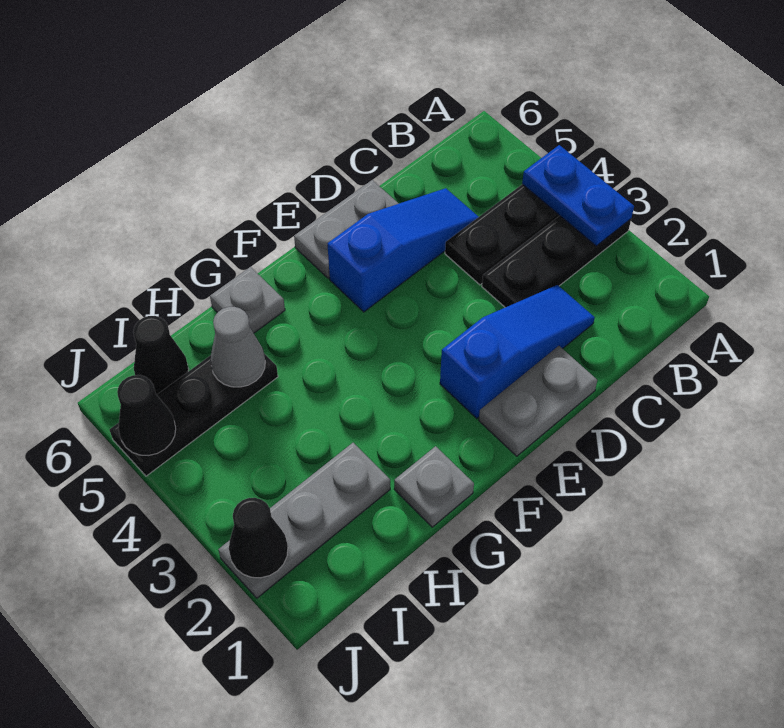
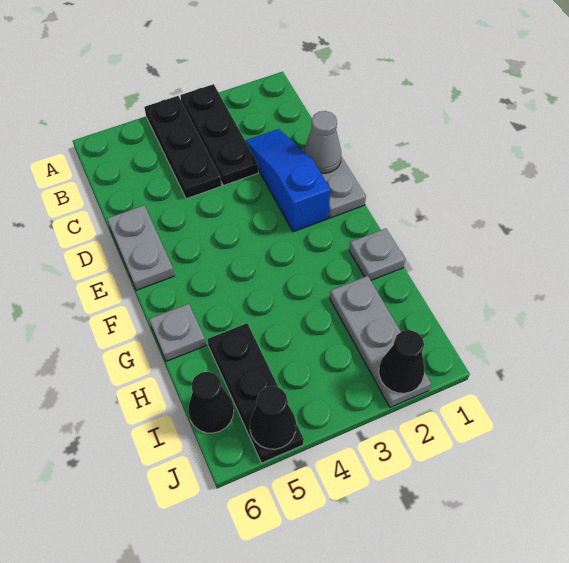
blue plate A3:A4 level 2 -> none
blue slope C5:E5 level 1 top E -> none
grey cone H5 level 2 -> grey cone D1 level 2

